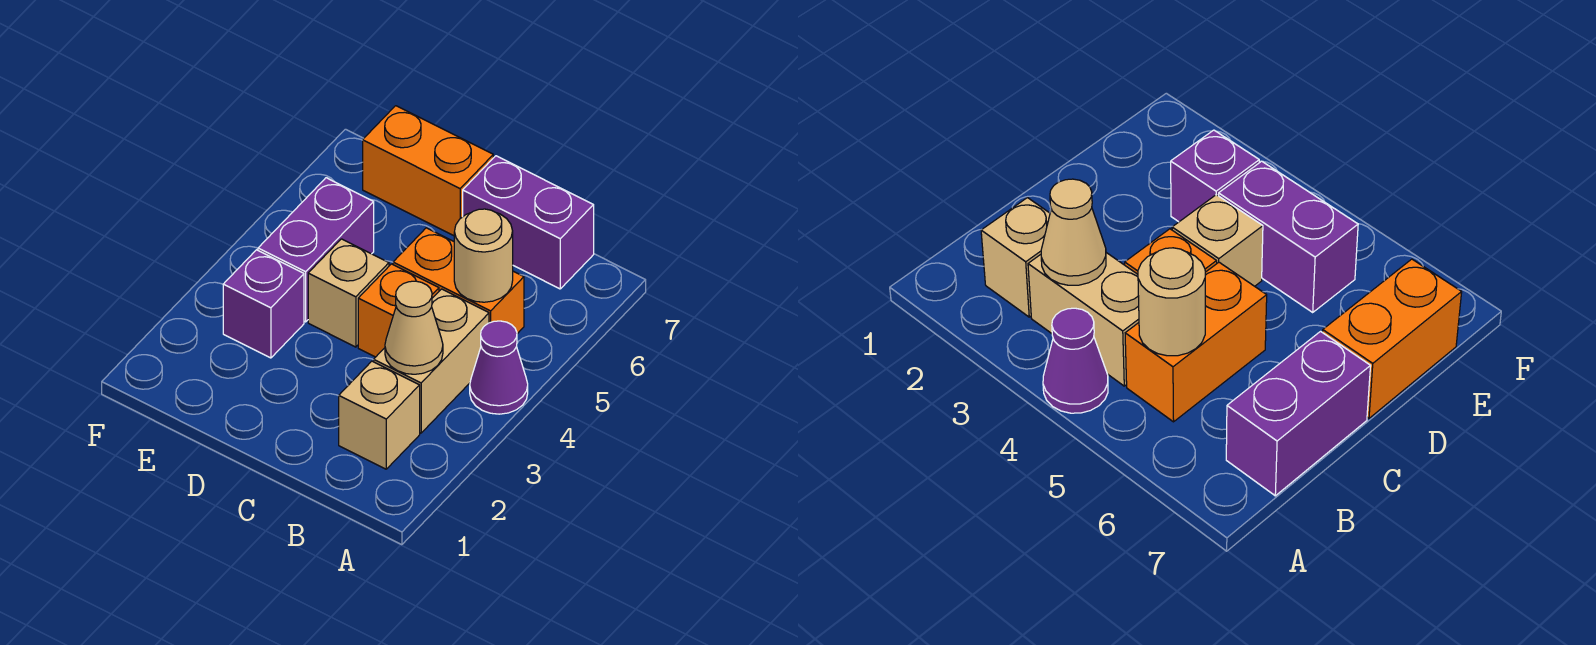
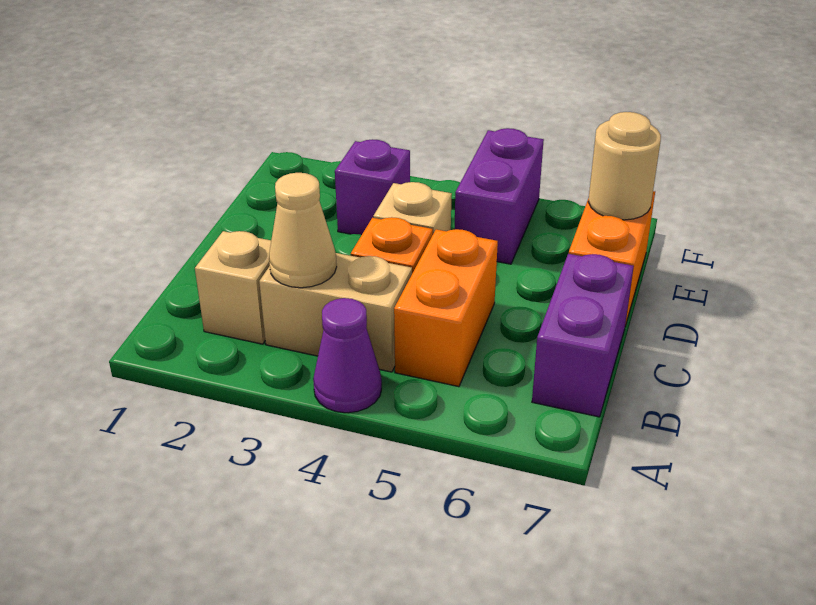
tan round brick B5 level 2 -> tan round brick E7 level 2
purple brick E4:E5 level 1 -> purple brick E5:F5 level 1

